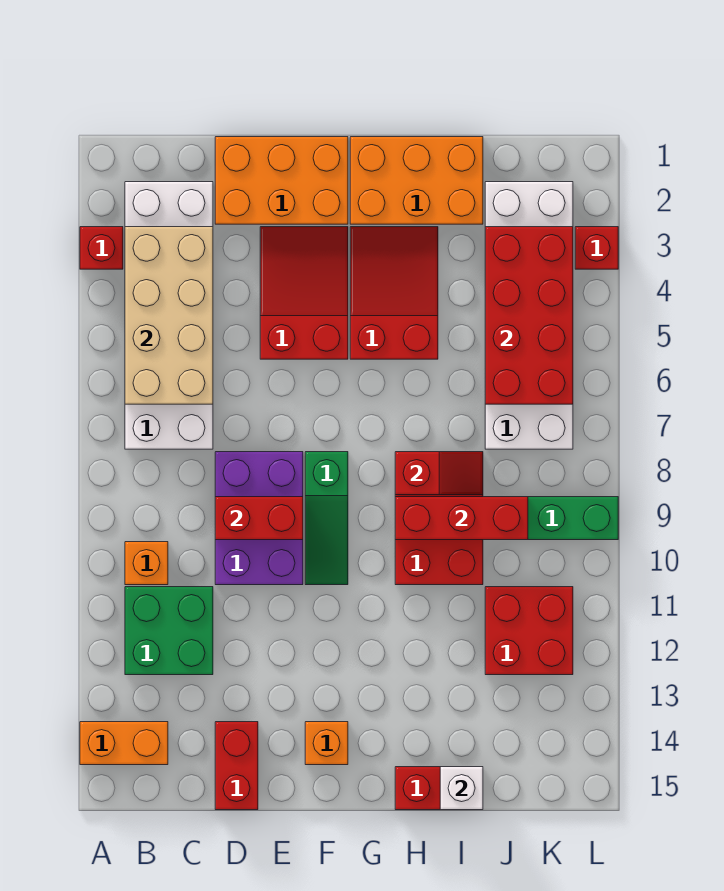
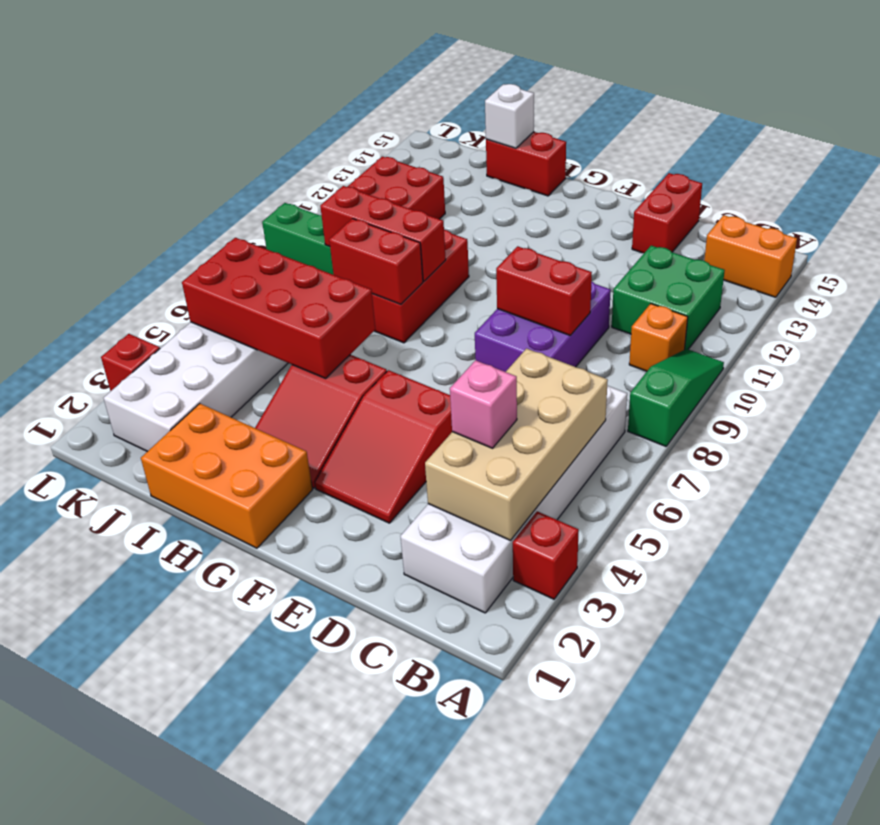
none -> pink brick C4 level 3
orange brick D1:F2 level 1 -> none
green slope F8:F10 level 1 top 8 -> green slope A8:A10 level 1 top 8
orange brick F14 level 1 -> none
red slope H8:I8 level 2 top H -> red brick H8:I8 level 2
red brick J3:K6 level 2 -> red brick H5:K6 level 2

